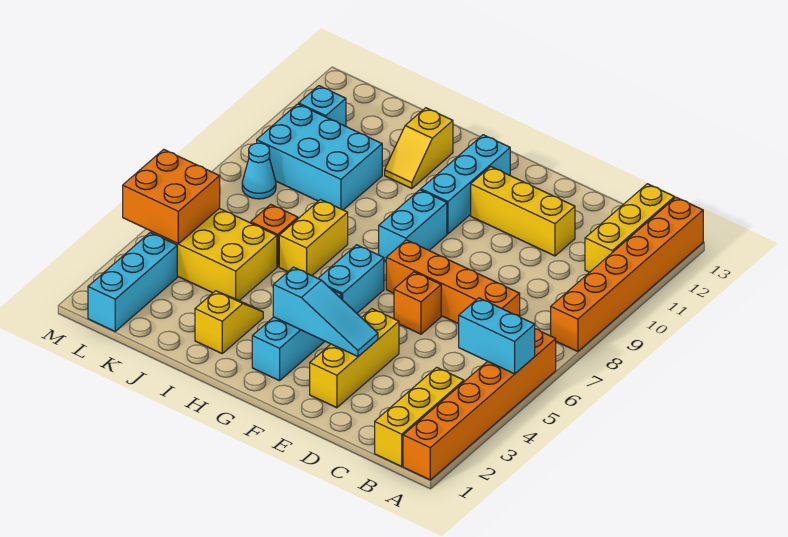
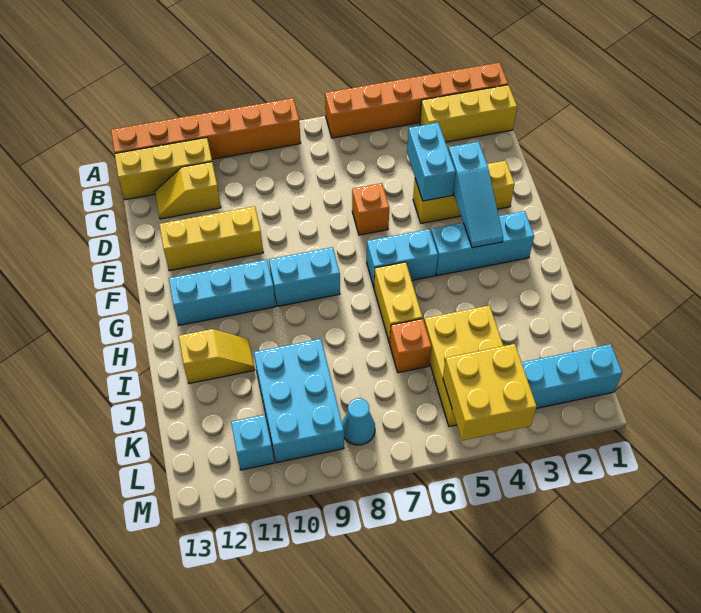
cyan brick A5:B5 level 2 -> cyan brick D4:E4 level 2
orange brick C7:F7 level 1 -> none
yellow brick D11:F11 level 1 -> yellow brick E10:E12 level 1
cyan slope E3:G3 level 2 top G -> cyan slope E3:G3 level 2 top E
yellow slope I2:I3 level 1 top 2 -> yellow slope C11:C12 level 1 top 11
yellow brick I6:I7 level 1 -> yellow brick H6:I6 level 1
orange brick L4:M5 level 2 -> yellow brick L4:M5 level 2

